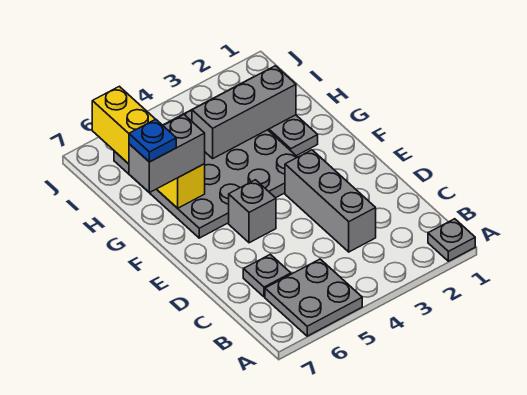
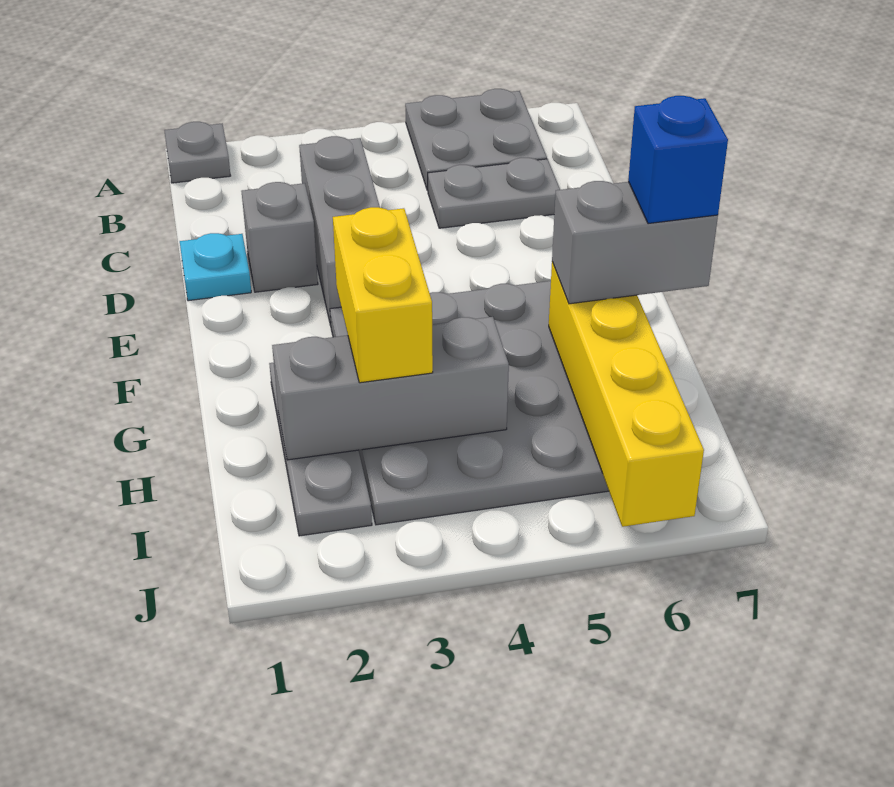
grey plate C6 level 1 -> grey plate C5:C6 level 1
none -> cyan plate D1 level 1
grey brick E5 level 1 -> grey brick D2 level 1
none -> yellow brick G3:H3 level 3
blue plate G7 level 4 -> blue brick G7 level 4

